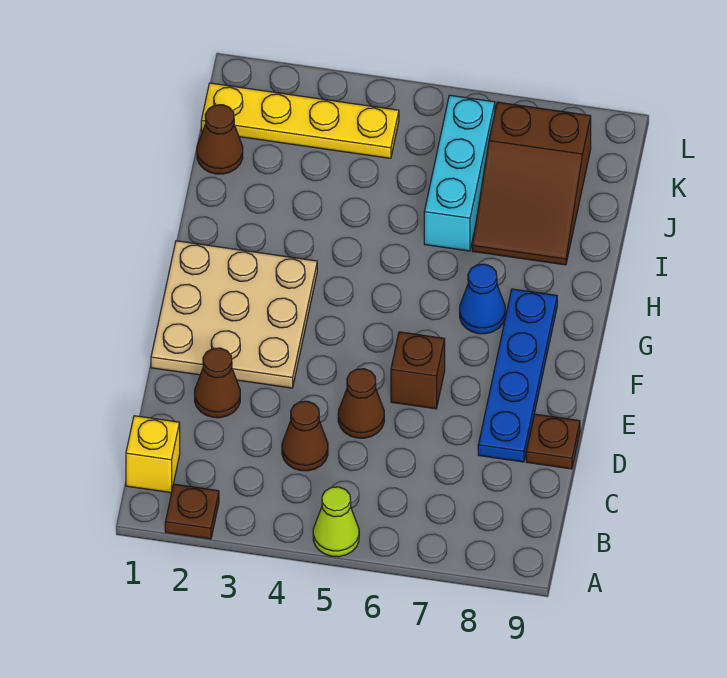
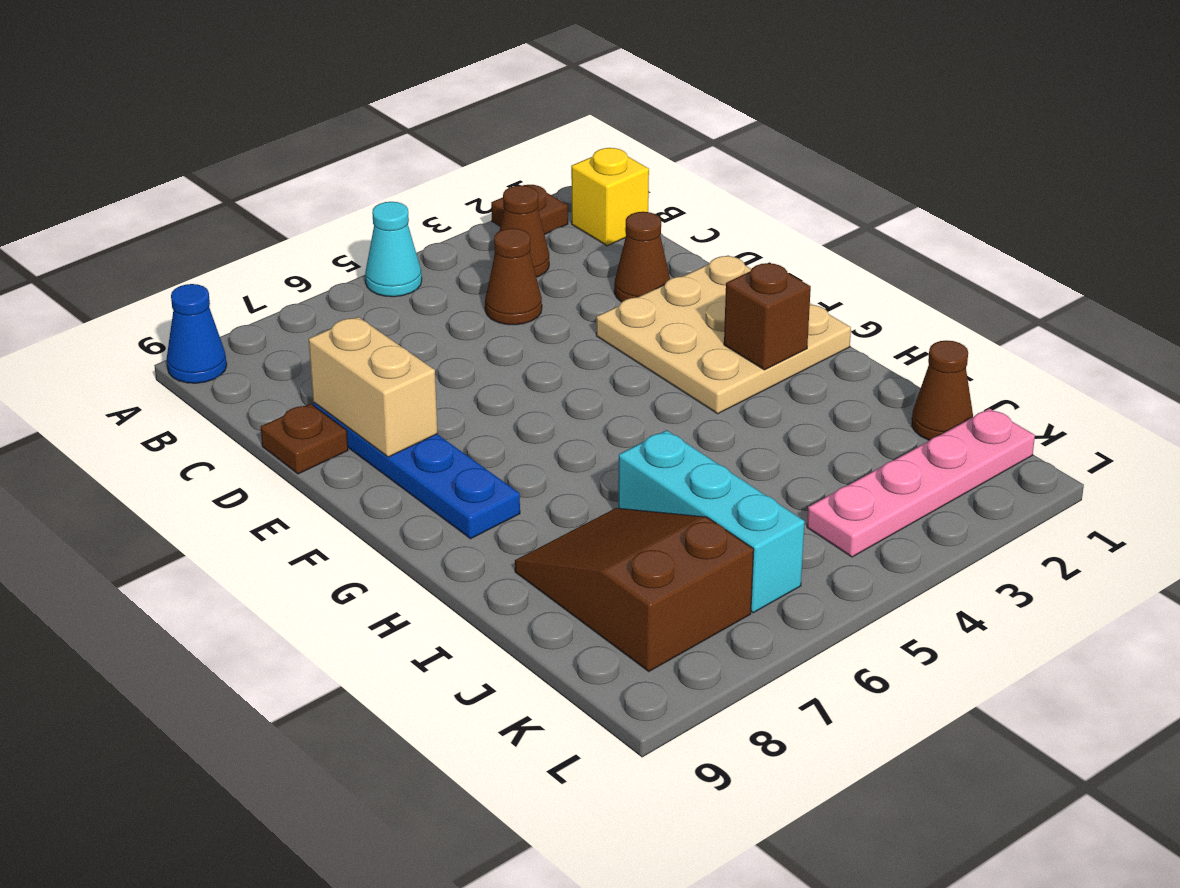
lime cone A5 level 1 -> cyan cone A5 level 1
brown cone D5 level 1 -> brown cone B3 level 1
none -> tan brick D8:E8 level 2
brown brick E6 level 1 -> brown brick G2 level 2
blue cone G7 level 1 -> blue cone A9 level 1
yellow plate K1:K4 level 1 -> pink plate K1:K4 level 1

